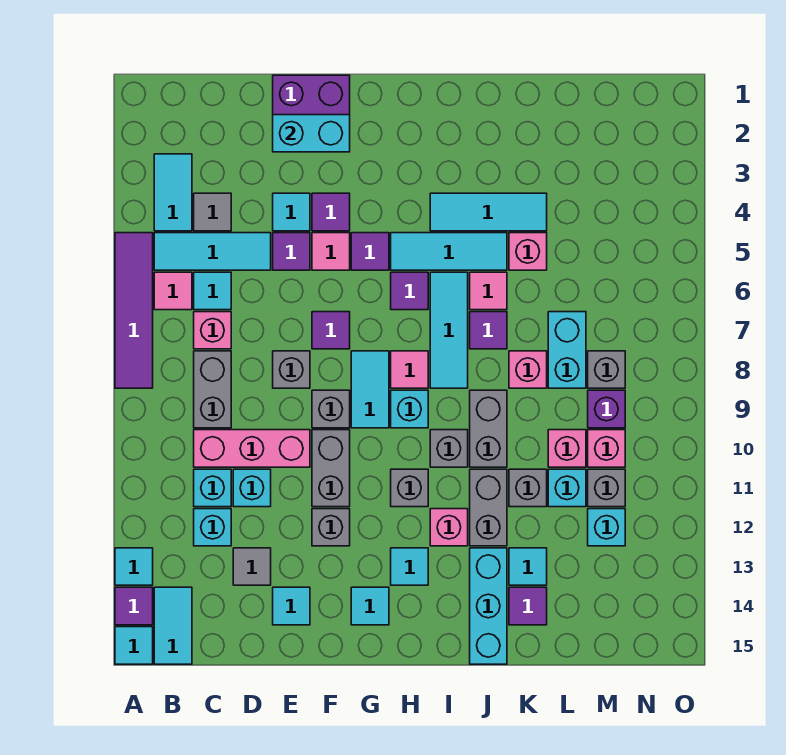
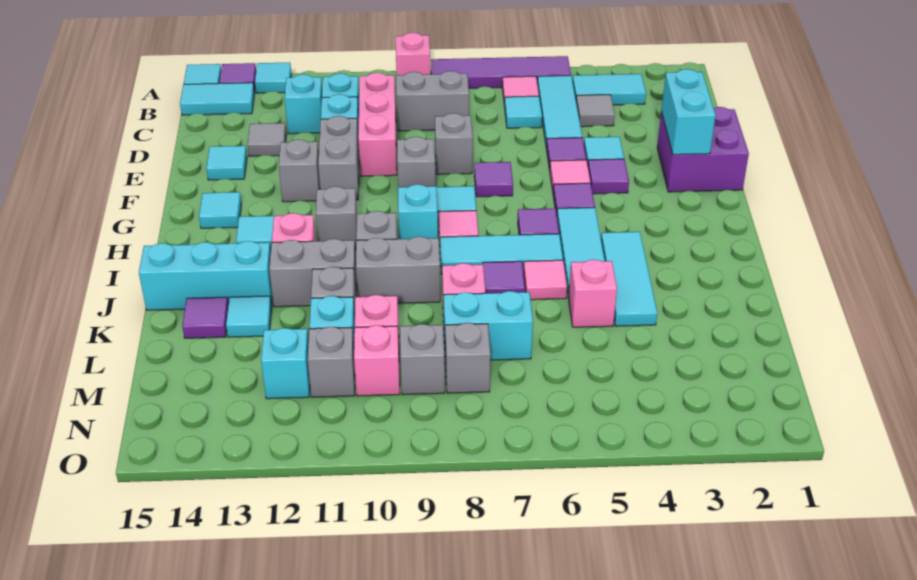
pink brick C7 level 1 -> pink brick A9 level 1
grey brick F10:F11 level 1 -> grey brick E11:F11 level 1
purple brick M9 level 1 -> grey brick M9 level 1

